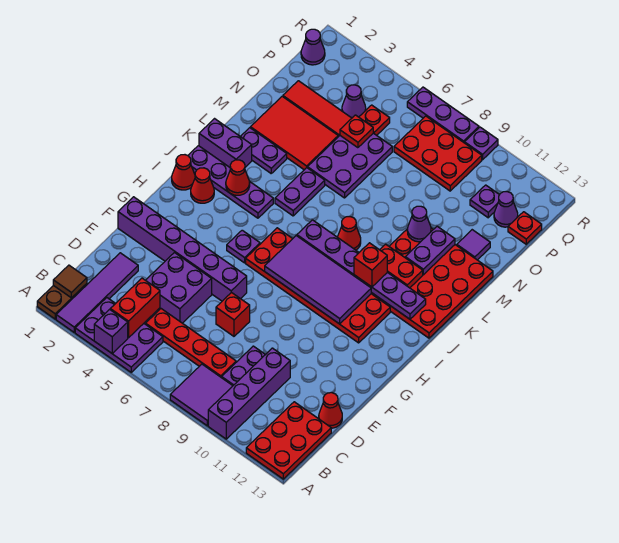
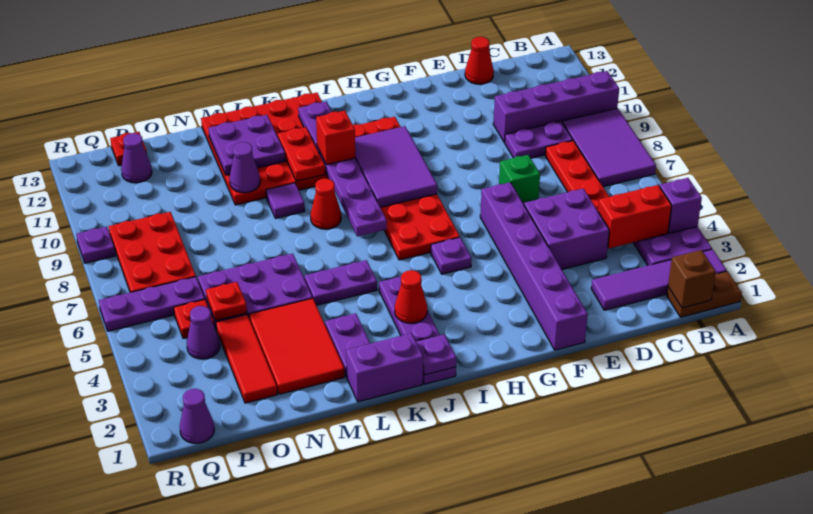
purple tile A8:B9 level 1 -> purple tile A7:B9 level 1
red plate A12:C13 level 1 -> none
brown tile B1 level 2 -> brown brick B1 level 2
red brick E7 level 1 -> green brick E7 level 1
purple tile H7:I10 level 2 -> purple tile H8:I10 level 2
red cone I1 level 1 -> none
red cone I2 level 1 -> none
purple brick K1:K2 level 1 -> purple brick K1:L1 level 1
purple plate L11:M11 level 2 -> purple plate L11:M12 level 2
purple tile N12 level 1 -> purple tile L9 level 1
purple plate P11 level 1 -> purple plate J1 level 2
purple plate R6:R8 level 1 -> purple plate P6:R6 level 1

